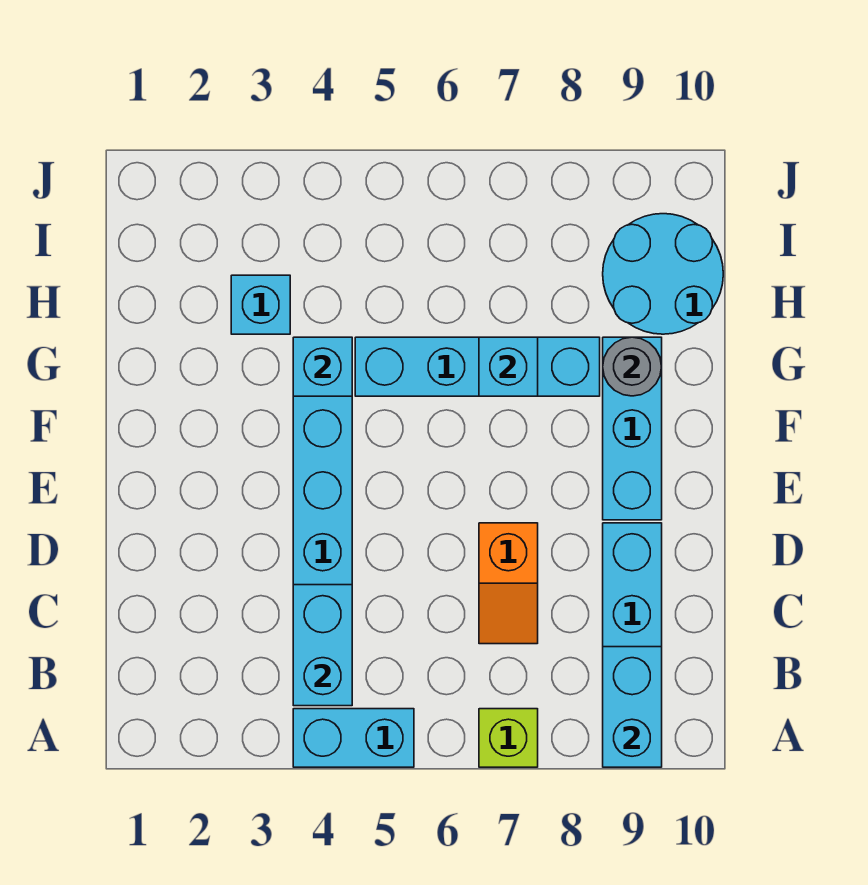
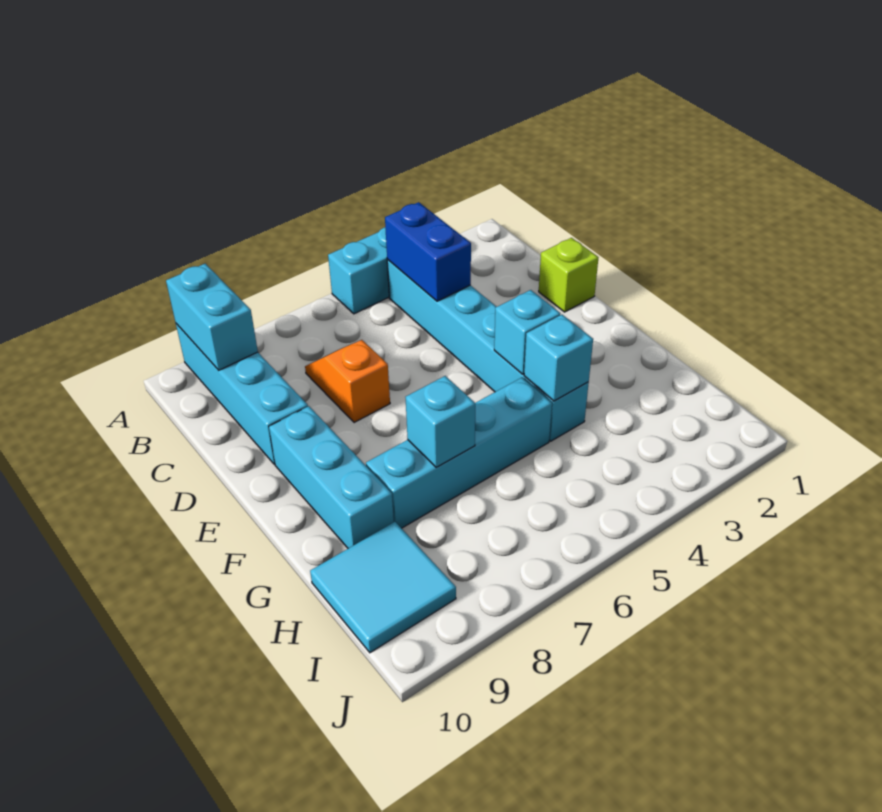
lime brick A7 level 1 -> lime brick D1 level 1
cyan brick B4:C4 level 2 -> blue brick B4:C4 level 2
grey round brick G9 level 2 -> none
cyan brick H3 level 1 -> cyan brick F4 level 2
cyan round brick H9:I10 level 1 -> cyan tile H9:I10 level 1

